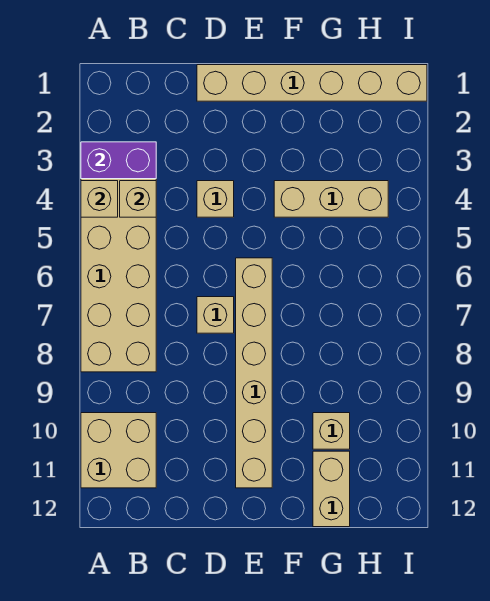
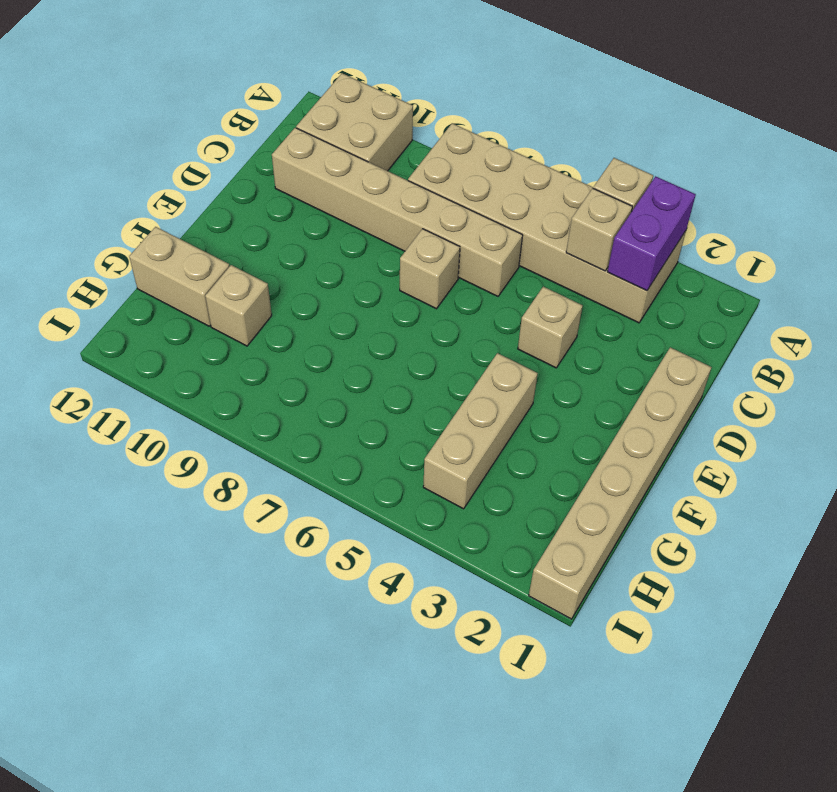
tan brick E6:E11 level 1 -> tan brick C6:C11 level 1

